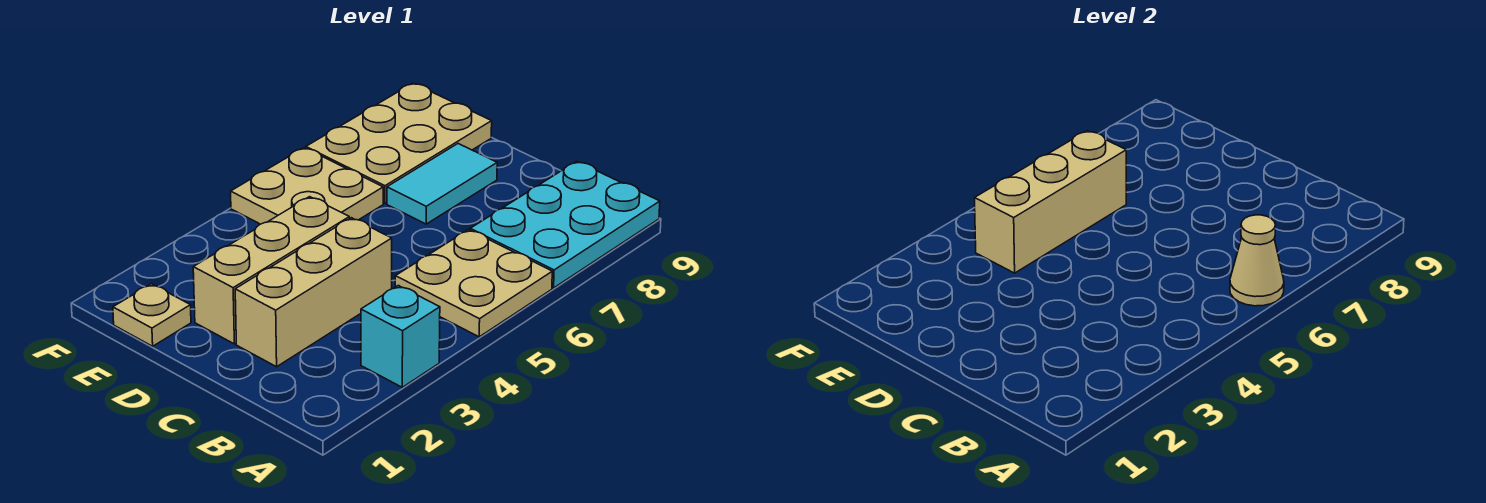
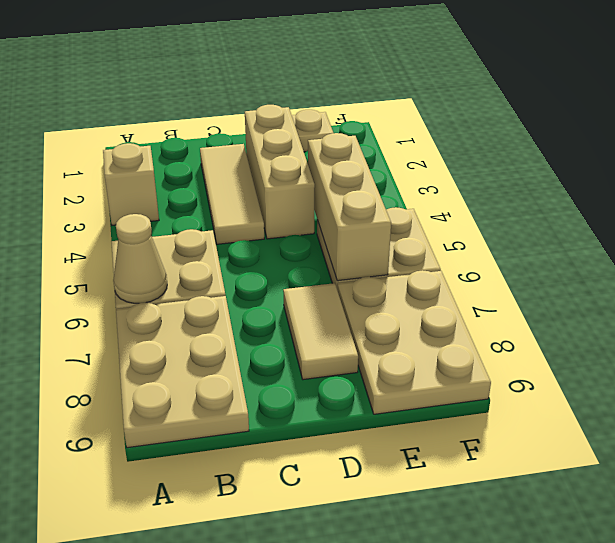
cyan brick A3 level 1 -> tan brick A3 level 1
cyan plate A7:B9 level 1 -> tan plate A7:B9 level 1
tan brick C2:C4 level 1 -> tan tile C2:C4 level 1
cyan tile D7:D8 level 1 -> tan tile D7:D8 level 1

